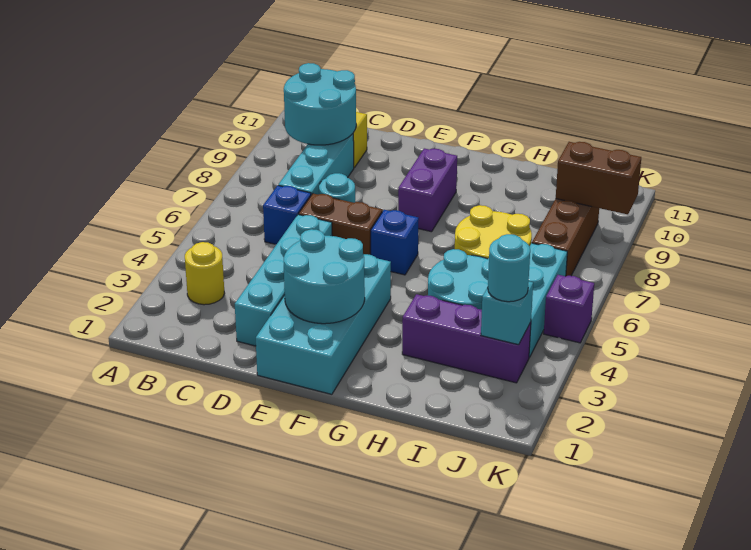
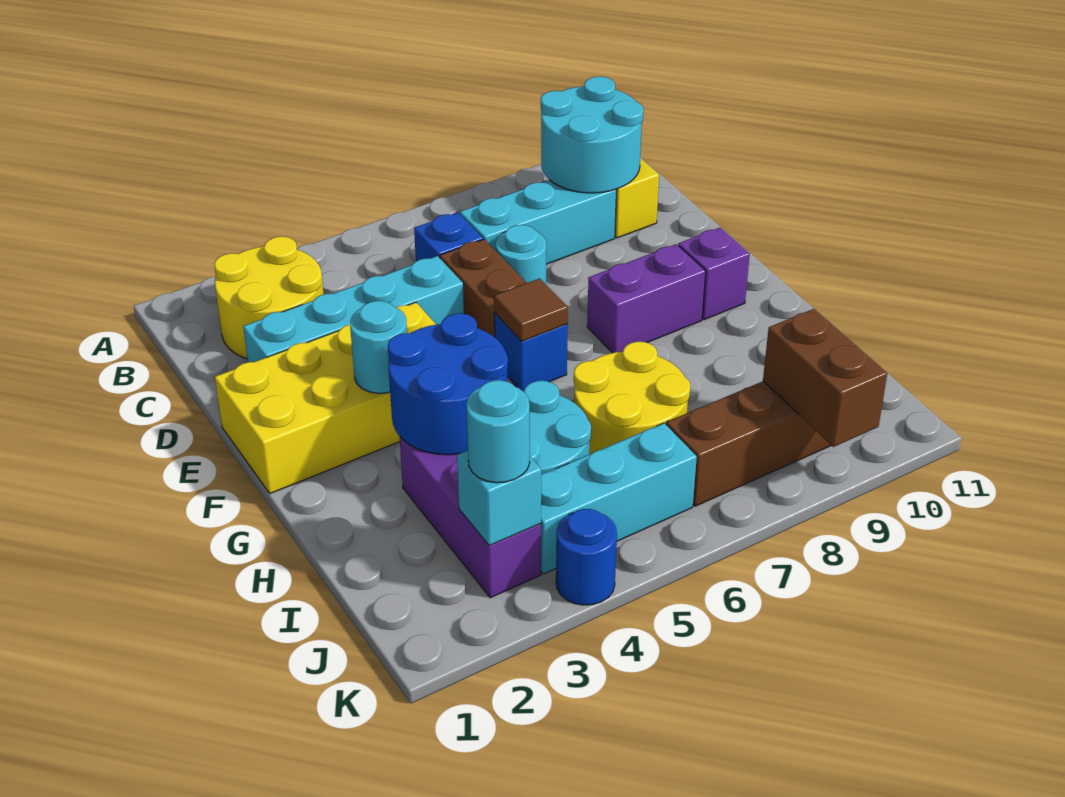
yellow round brick B3 level 1 -> yellow round brick B2:C3 level 1
cyan brick E1:F4 level 1 -> yellow brick E1:F4 level 1
cyan round brick E2:F3 level 2 -> cyan round brick F3 level 2
none -> brown tile F6 level 2
none -> blue round brick G3:H4 level 2
none -> blue round brick K4 level 1
purple brick K5 level 1 -> purple brick F10 level 1

